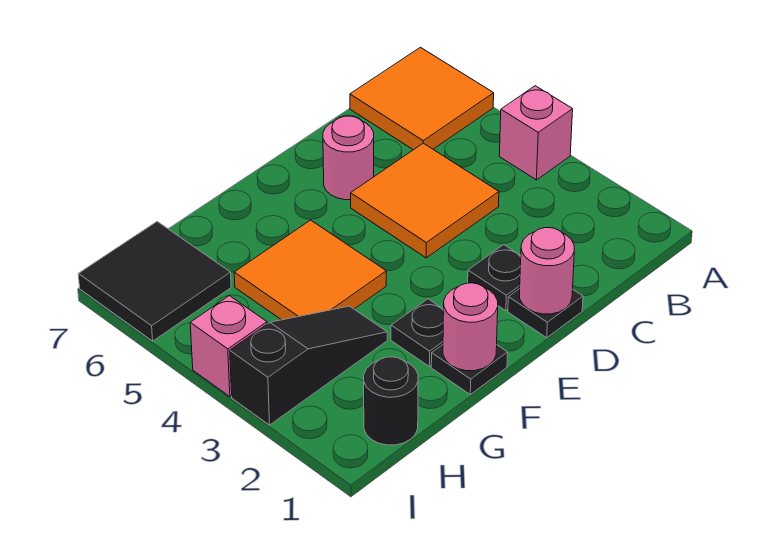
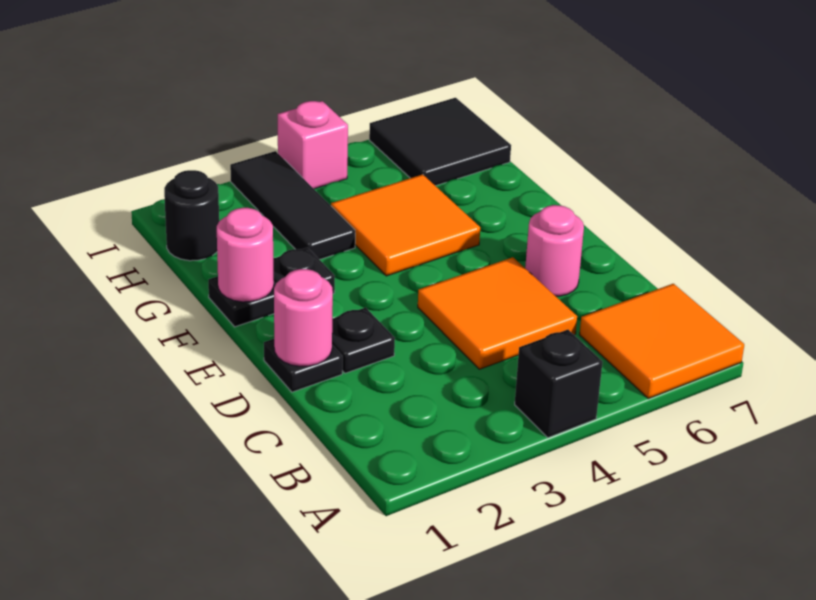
pink brick A4 level 1 -> black brick A4 level 1
black slope G3:I3 level 1 top I -> black tile G3:I3 level 1

